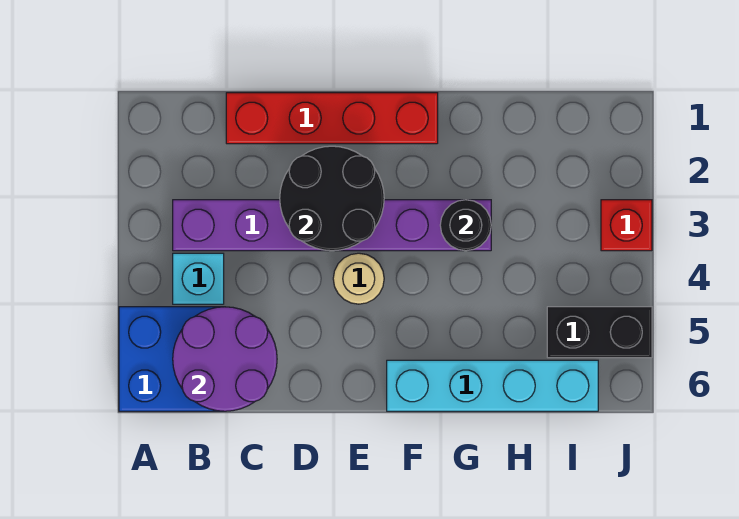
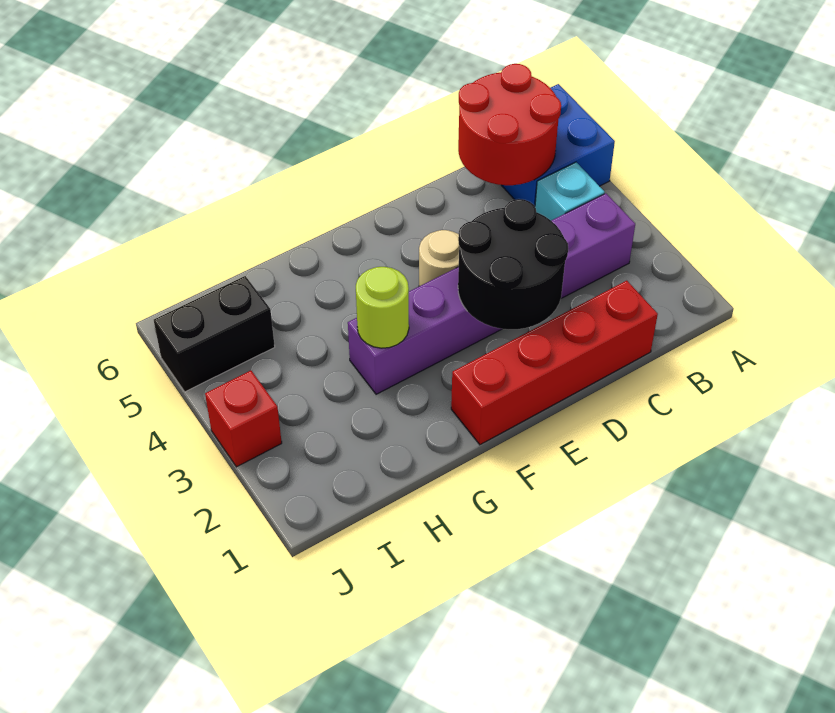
purple round brick B5:C6 level 2 -> red round brick B5:C6 level 2
cyan brick F6:I6 level 1 -> none
black round brick G3 level 2 -> lime round brick G3 level 2

